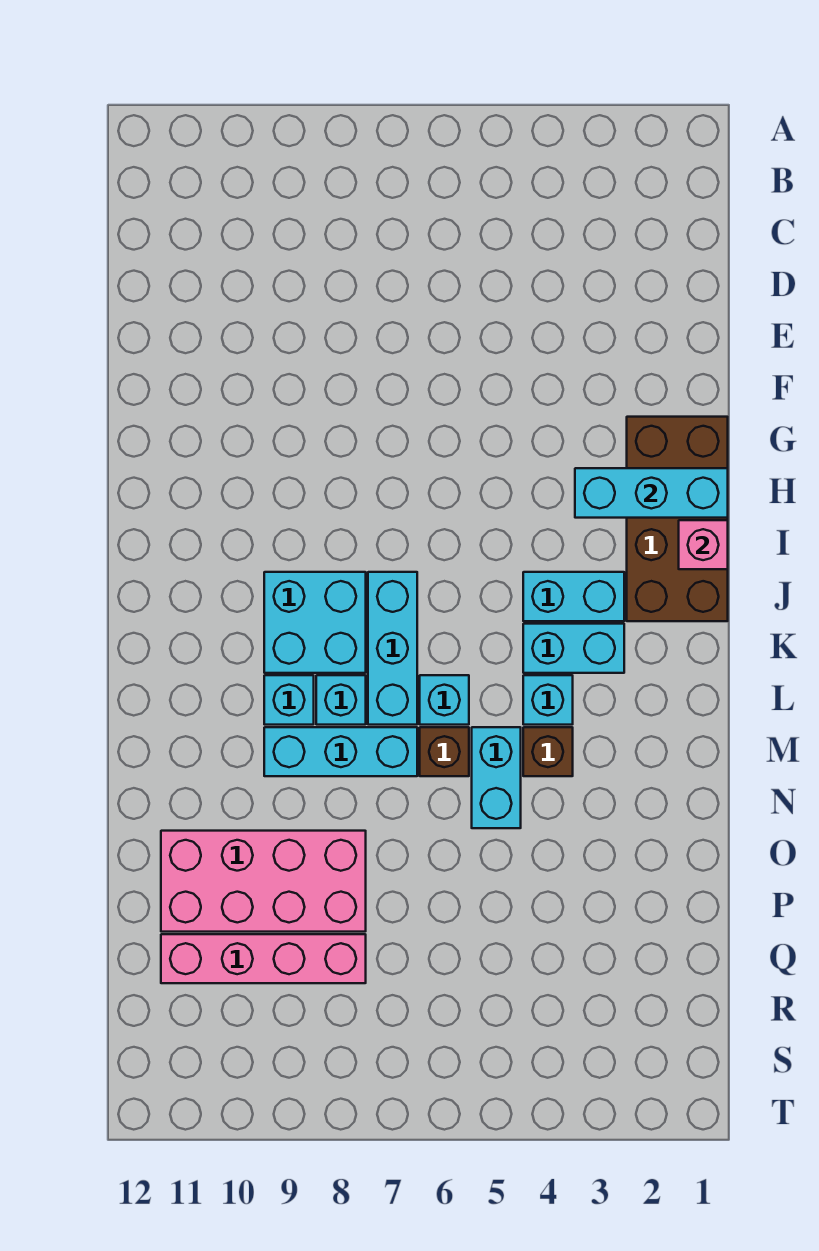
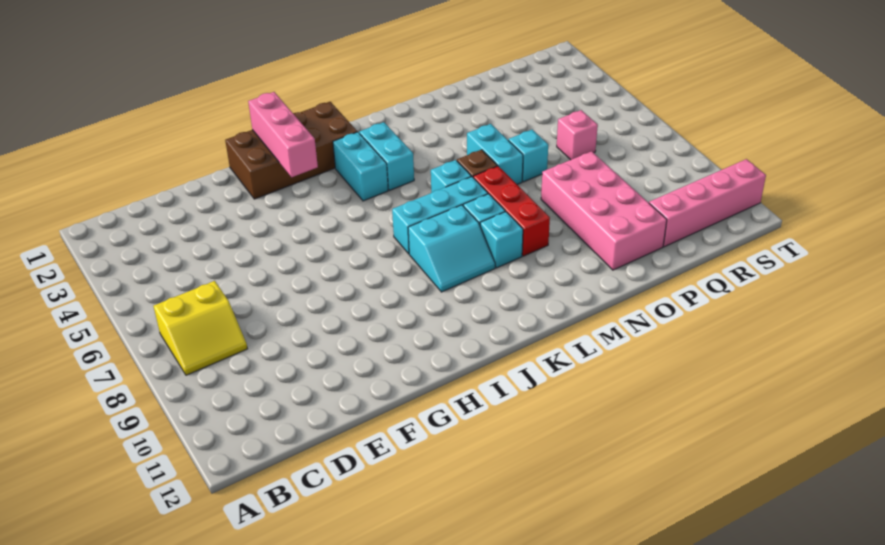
none -> yellow slope B7:C8 level 1 top 7
cyan brick H1:H3 level 2 -> pink brick H1:H3 level 2
pink brick I1 level 2 -> pink brick Q6 level 1
cyan brick J8:K9 level 1 -> cyan slope J8:K9 level 1 top 8
cyan brick L4 level 1 -> cyan brick O6 level 1
brown brick M4 level 1 -> none
cyan brick M5:N5 level 1 -> cyan brick N5:N6 level 1
cyan brick M7:M9 level 1 -> red brick M7:M9 level 1
pink brick Q8:Q11 level 1 -> pink brick Q11:T11 level 1

